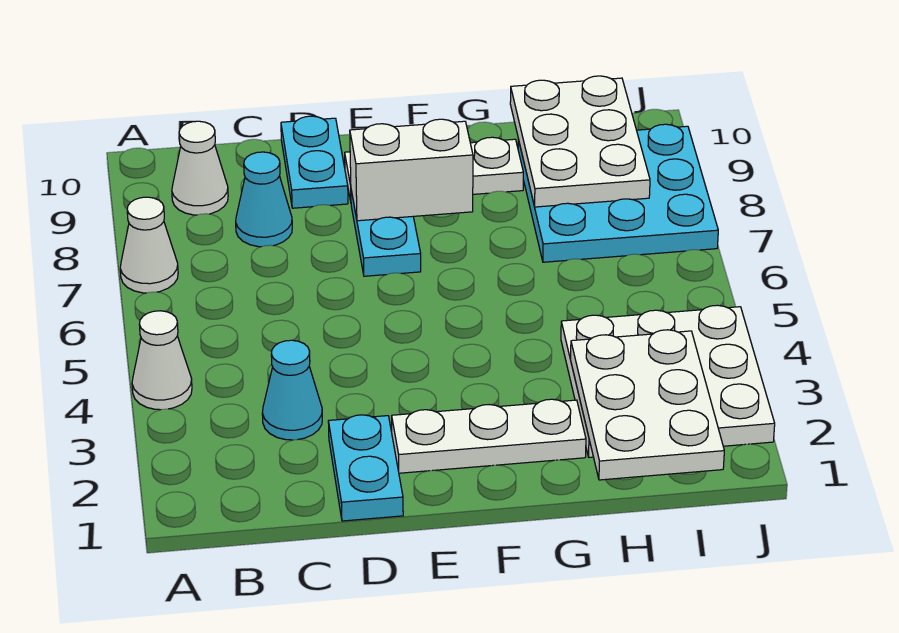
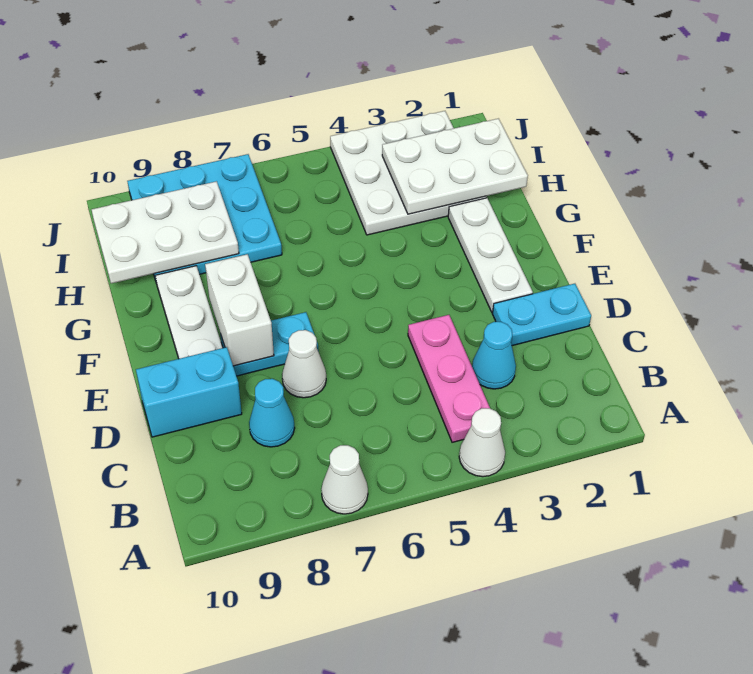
none -> pink plate B4:D4 level 1
white cone B9 level 1 -> white cone D7 level 1
cyan plate D9:D10 level 1 -> cyan brick D9:D10 level 1

